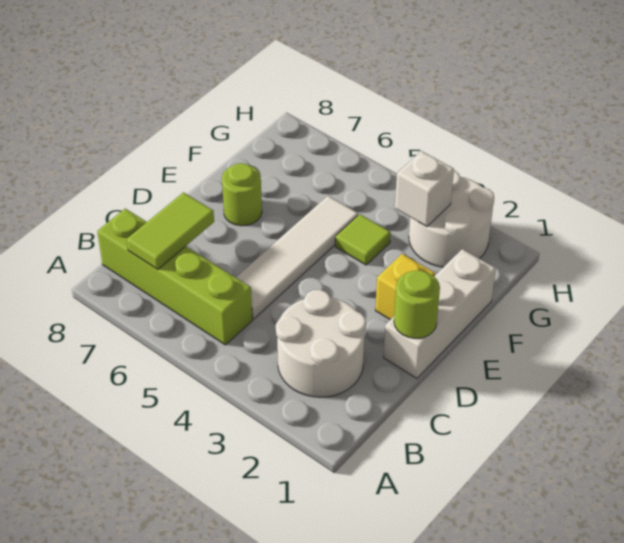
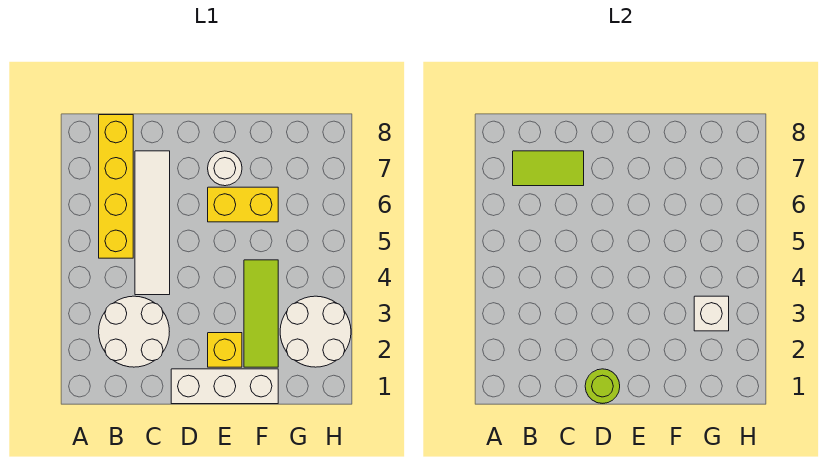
lime brick B5:B8 level 1 -> yellow brick B5:B8 level 1
white tile C5:F5 level 1 -> white tile C4:C7 level 1
none -> yellow brick E6:F6 level 1
lime round brick E7 level 1 -> white round brick E7 level 1
lime tile F4 level 1 -> lime tile F2:F4 level 1

